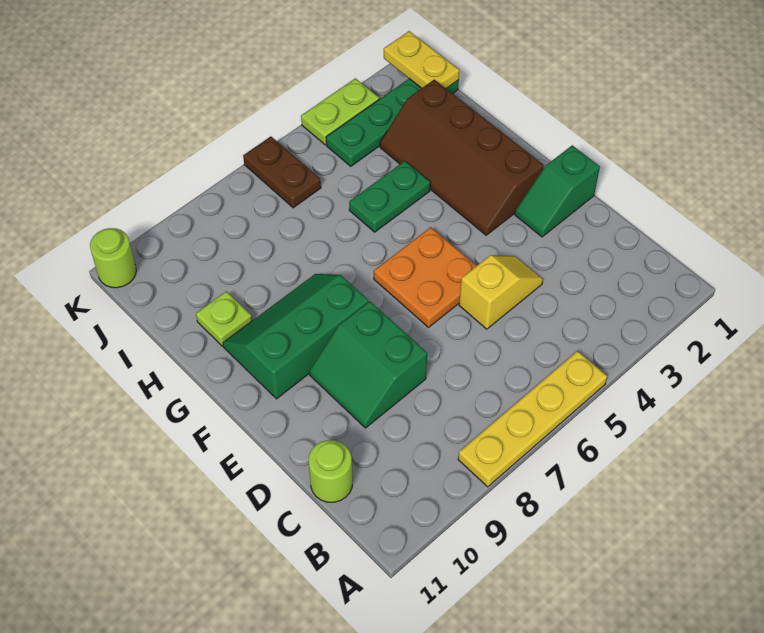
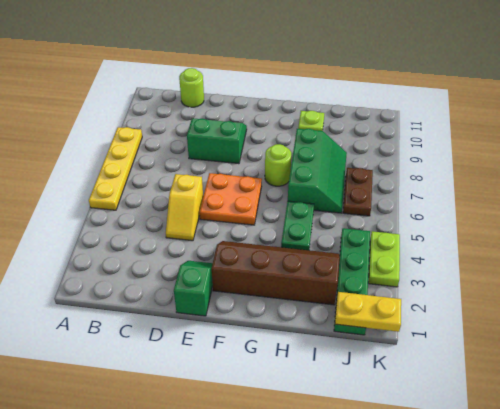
green slope F8:G10 level 1 top F -> green slope H6:I8 level 1 top H
brown plate J6:K6 level 1 -> brown plate J6:J7 level 1
lime round brick K11 level 1 -> lime round brick G7 level 1

